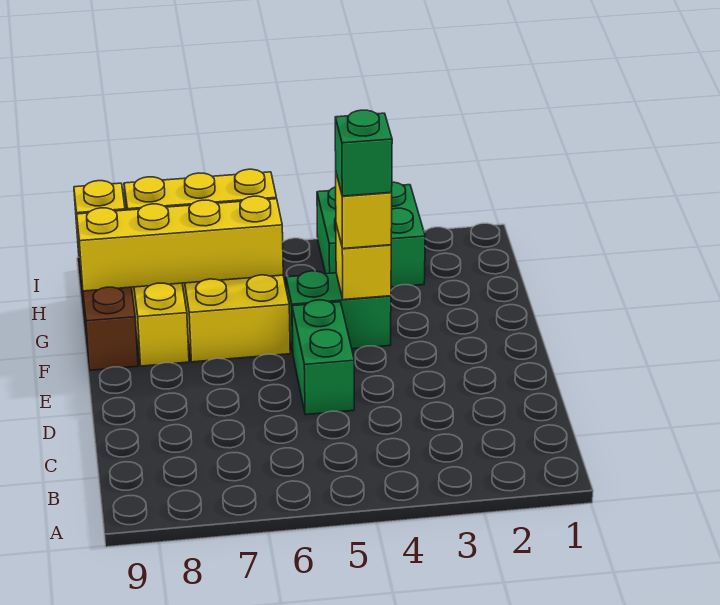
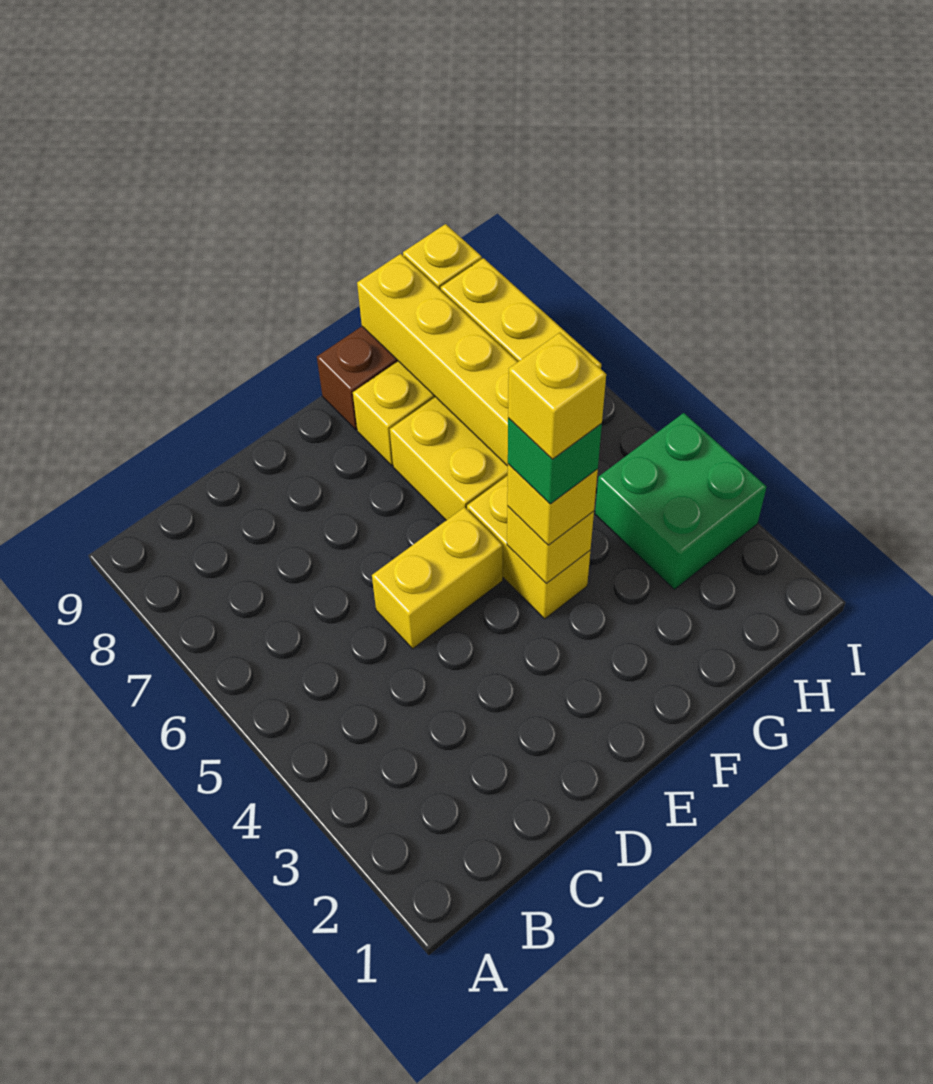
green brick D5:E5 level 1 -> yellow brick D5:E5 level 1
green brick F4:F5 level 1 -> yellow brick F4:F5 level 1
none -> yellow brick F4 level 5

